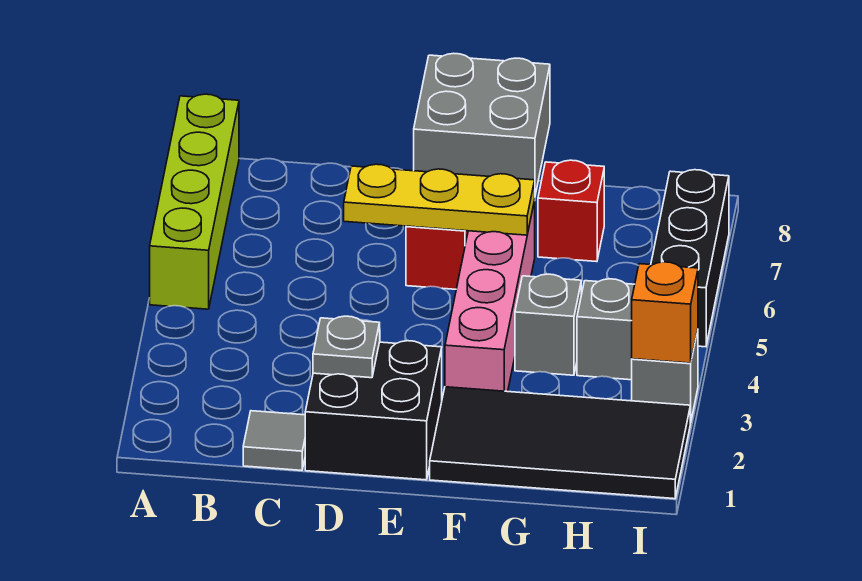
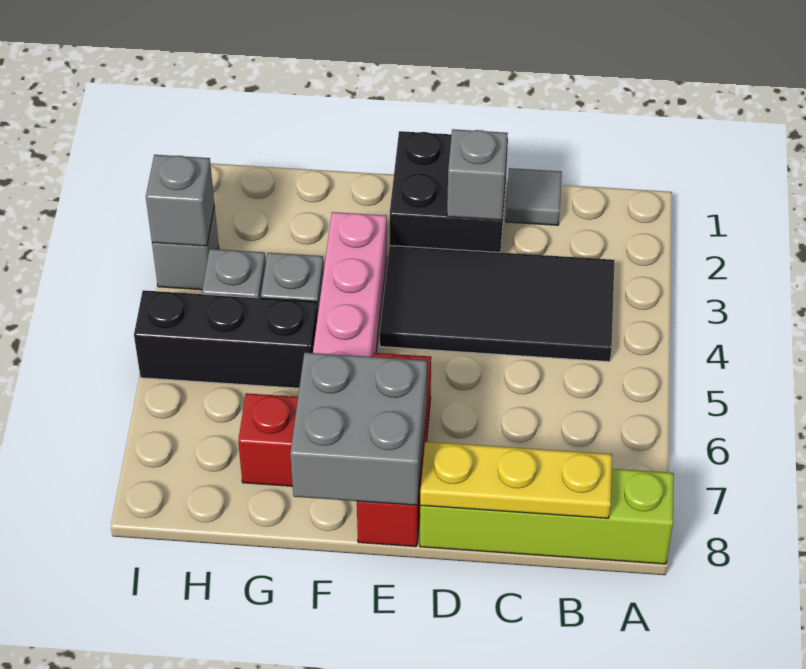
lime brick A5:A8 level 1 -> lime brick A8:D8 level 1
grey plate D2 level 2 -> grey brick D2 level 2
yellow plate D6:F6 level 2 -> yellow plate B8:D8 level 2
black tile F1:I2 level 1 -> black tile B3:E4 level 1
orange brick I3 level 2 -> grey brick I3 level 2
black brick I5:I7 level 1 -> black brick G5:I5 level 1

